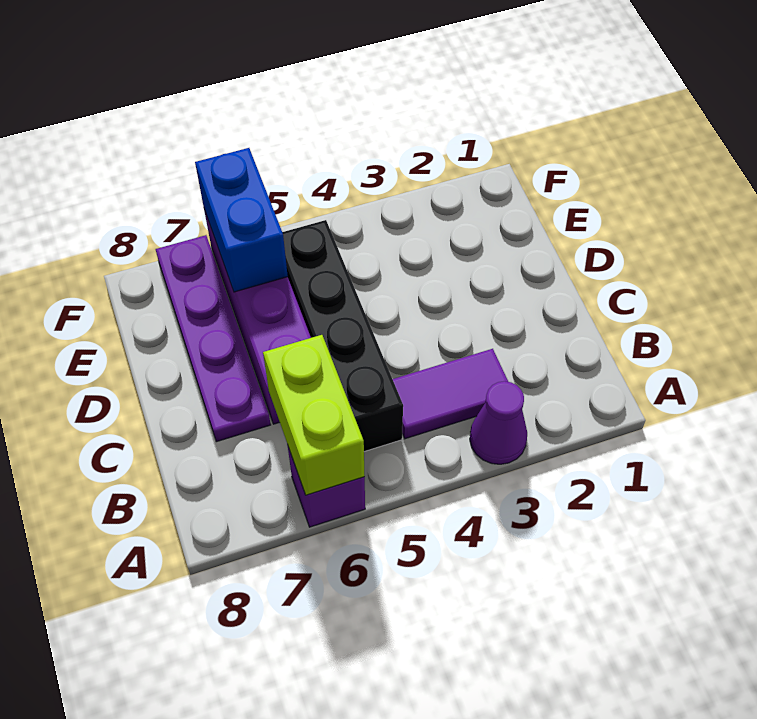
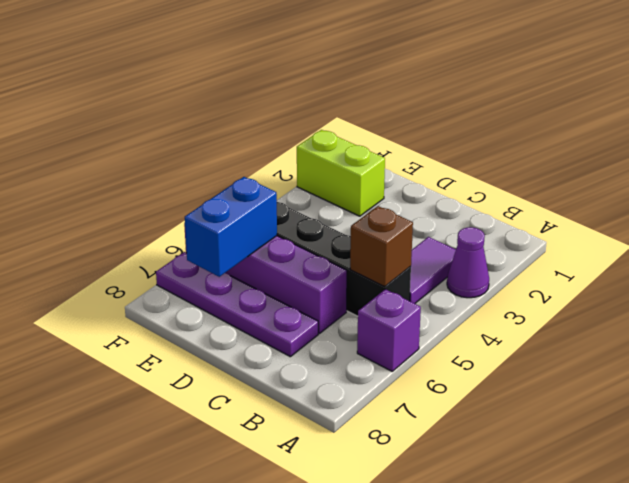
lime brick A6:B6 level 2 -> lime brick E2:F2 level 1
none -> brown brick B5 level 2
blue brick E6:F6 level 2 -> blue brick E6:E7 level 2

